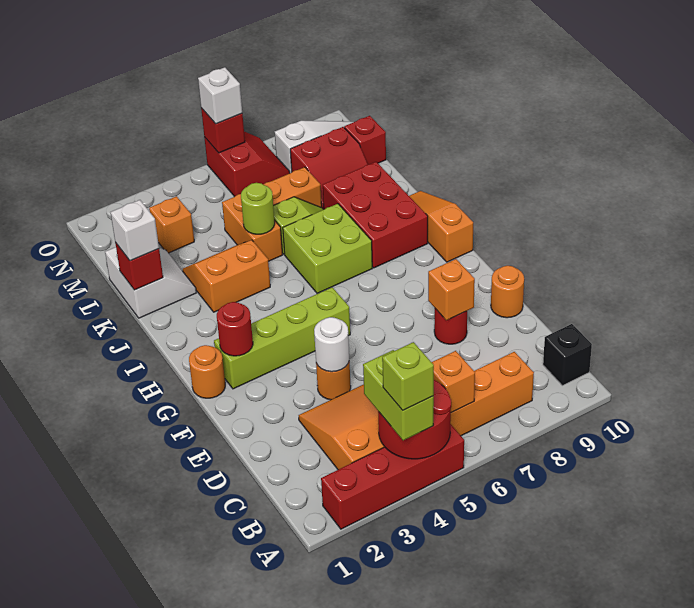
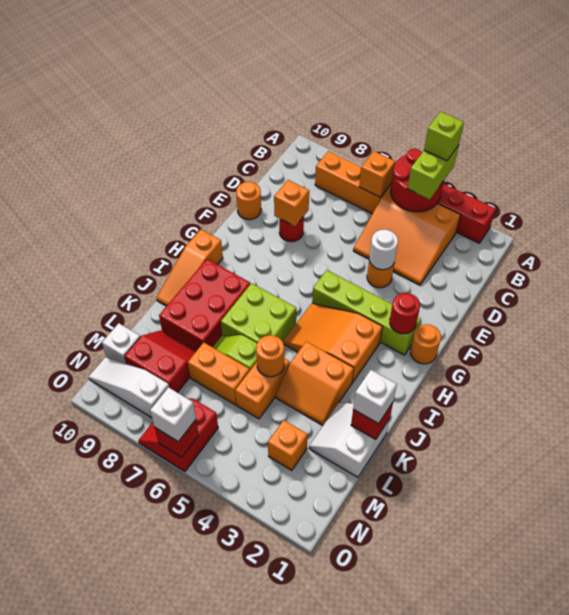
black brick B10 level 1 -> none
none -> orange slope H3:I5 level 1 top 3
lime round brick K5 level 2 -> orange round brick K5 level 2
red brick M10 level 1 -> white brick M10 level 1

